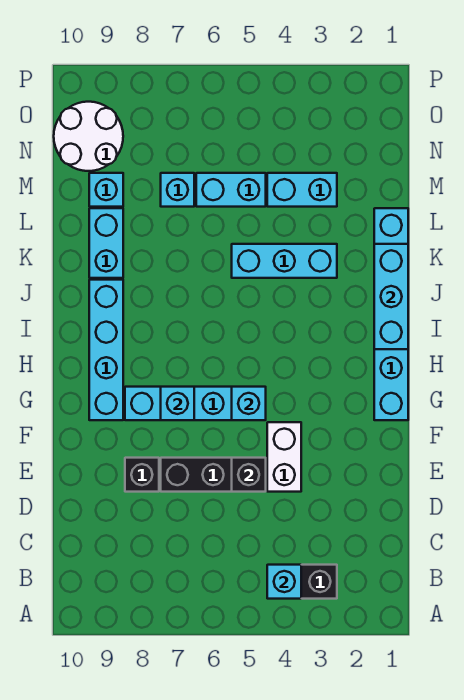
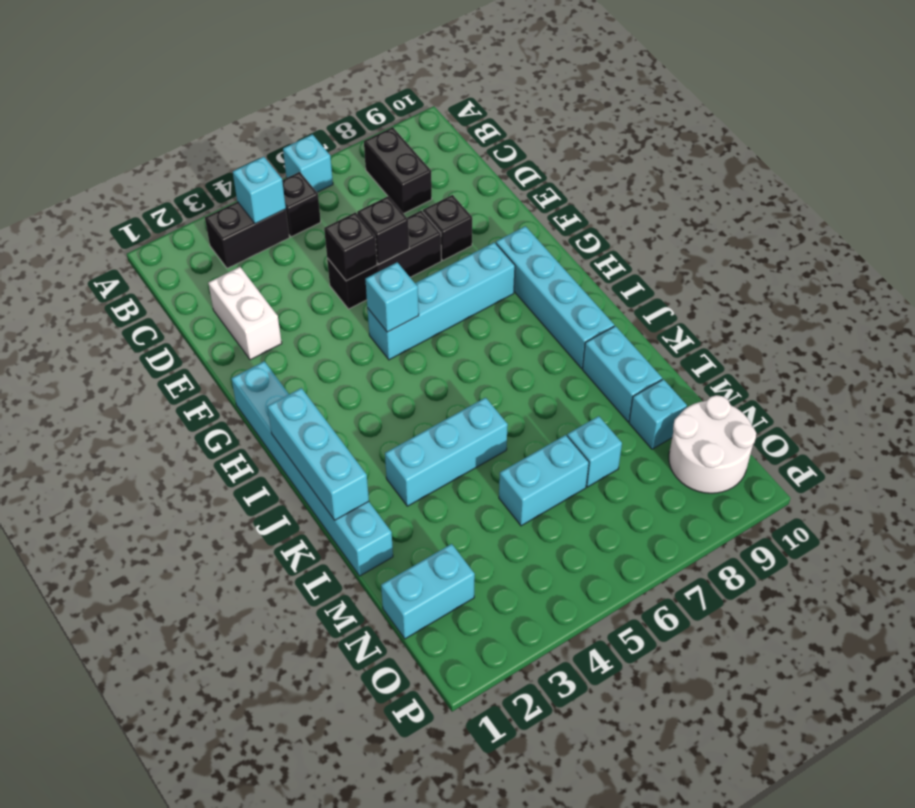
none -> black brick B5 level 1
none -> black brick B8:C8 level 1
white brick E4:F4 level 1 -> white brick D2:E2 level 1
none -> black brick E6 level 2
cyan brick G7 level 2 -> cyan brick A6 level 1
cyan brick M3:M4 level 1 -> cyan brick N1:N2 level 1

